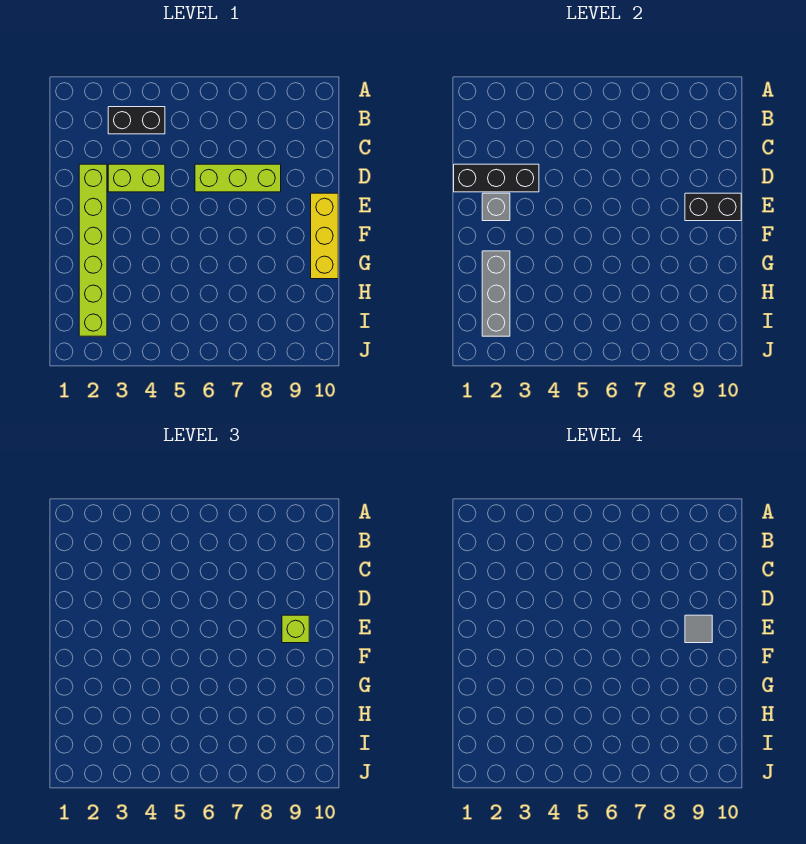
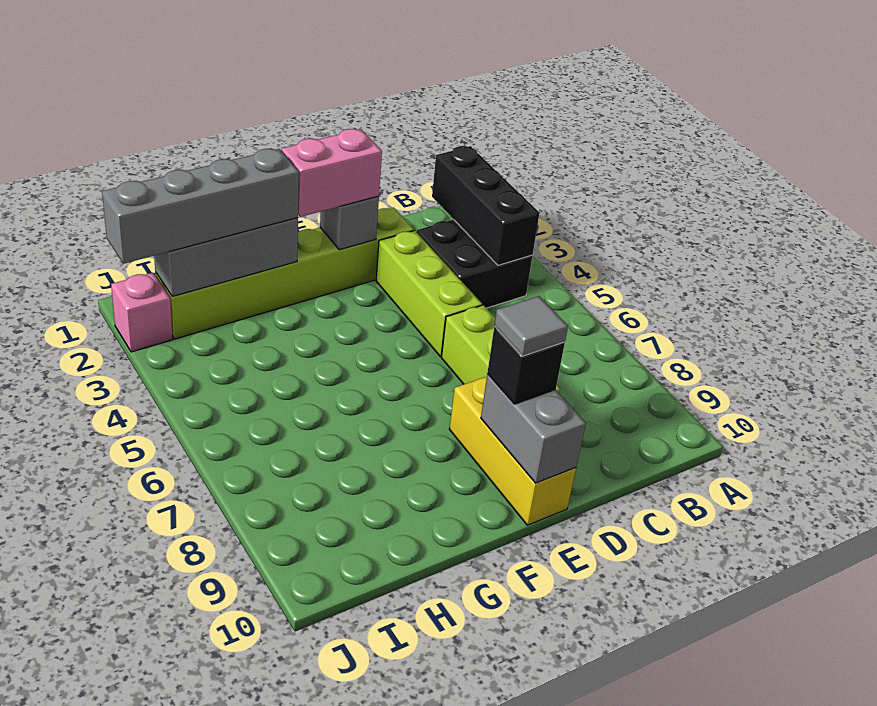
black brick B3:B4 level 1 -> black brick B3:C4 level 1
black brick D1:D3 level 2 -> black brick B2:B4 level 2
lime brick D3:D4 level 1 -> lime brick D3:D5 level 1
none -> pink brick E2:F2 level 3
black brick E9:E10 level 2 -> grey brick E9:E10 level 2
lime brick E9 level 3 -> black brick E9 level 3
yellow brick E10:G10 level 1 -> yellow brick E8:E10 level 1
none -> grey brick G2:J2 level 3
none -> pink brick J2 level 1

